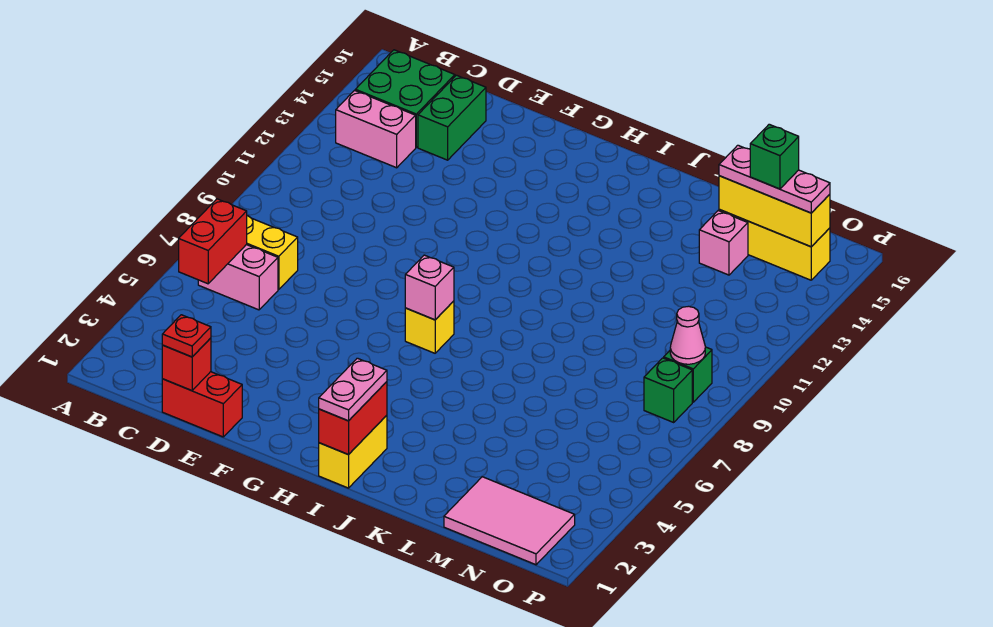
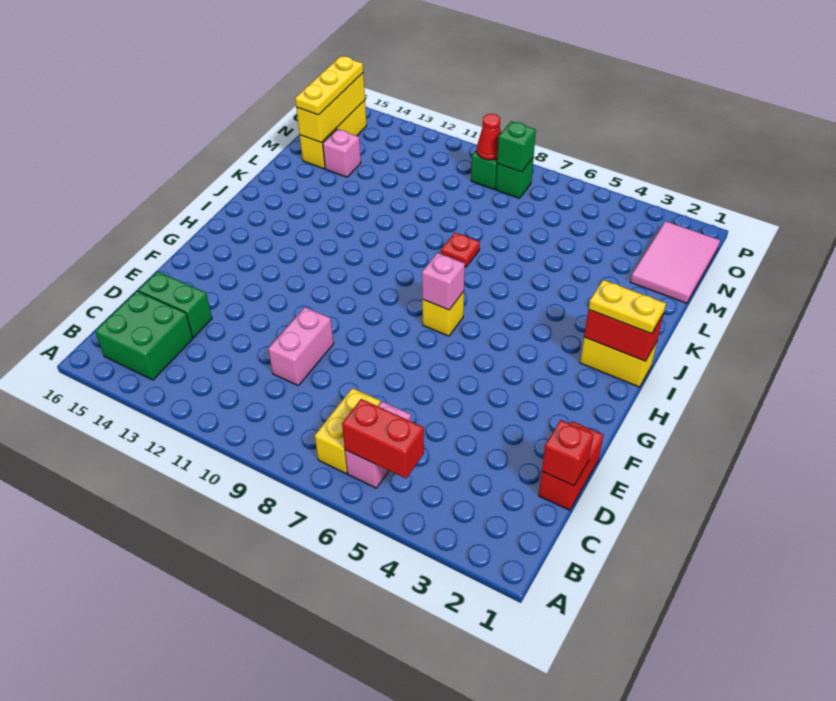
pink brick B13:C13 level 1 -> pink brick D10:E10 level 1
red plate D1 level 3 -> red plate K8 level 1
pink plate I1:I2 level 3 -> yellow plate I1:I2 level 3
pink plate M15:O15 level 3 -> yellow plate M15:O15 level 3
green brick N15 level 4 -> green brick O8 level 2
pink cone O9 level 2 -> red cone O9 level 2

